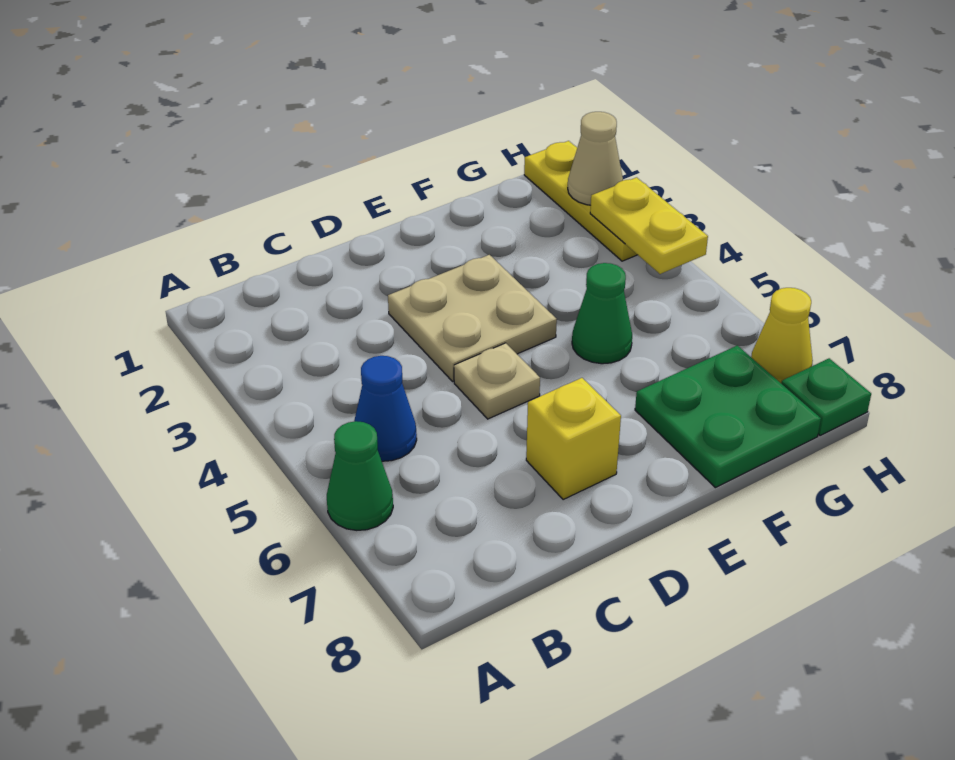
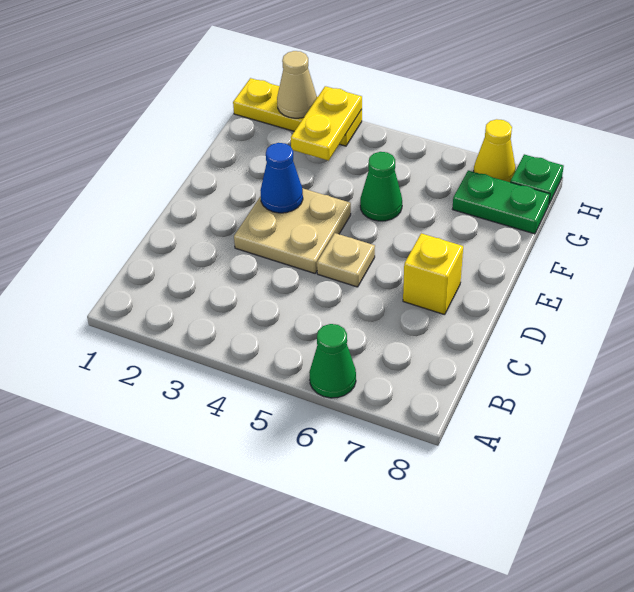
blue cone B5 level 1 -> blue cone E3 level 2
green plate F7:G8 level 1 -> green plate G7:G8 level 1
yellow plate H3:H4 level 2 -> yellow plate G3:H3 level 2

